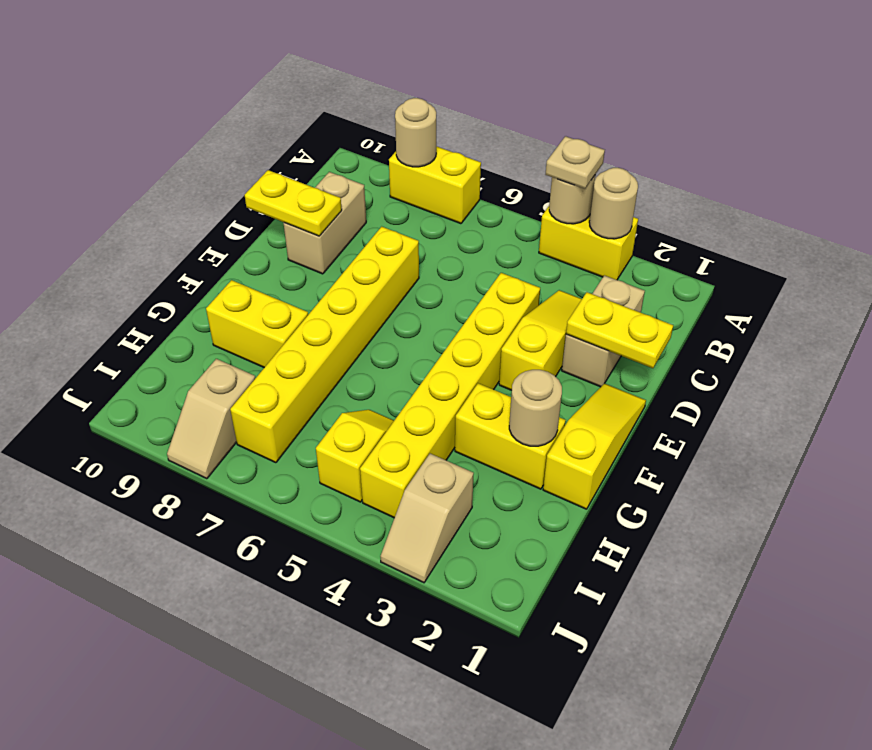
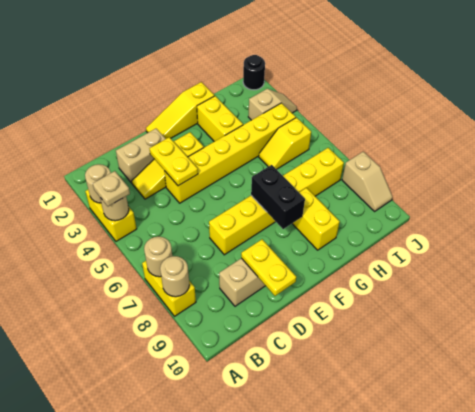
yellow plate D1:D2 level 2 -> yellow plate D3:D4 level 2
none -> black brick F7:F8 level 2
tan round brick G2 level 2 -> tan round brick A7 level 2
tan slope I8:J8 level 1 top I -> tan slope J8:J9 level 1 top 8
none -> black round brick J1 level 1

